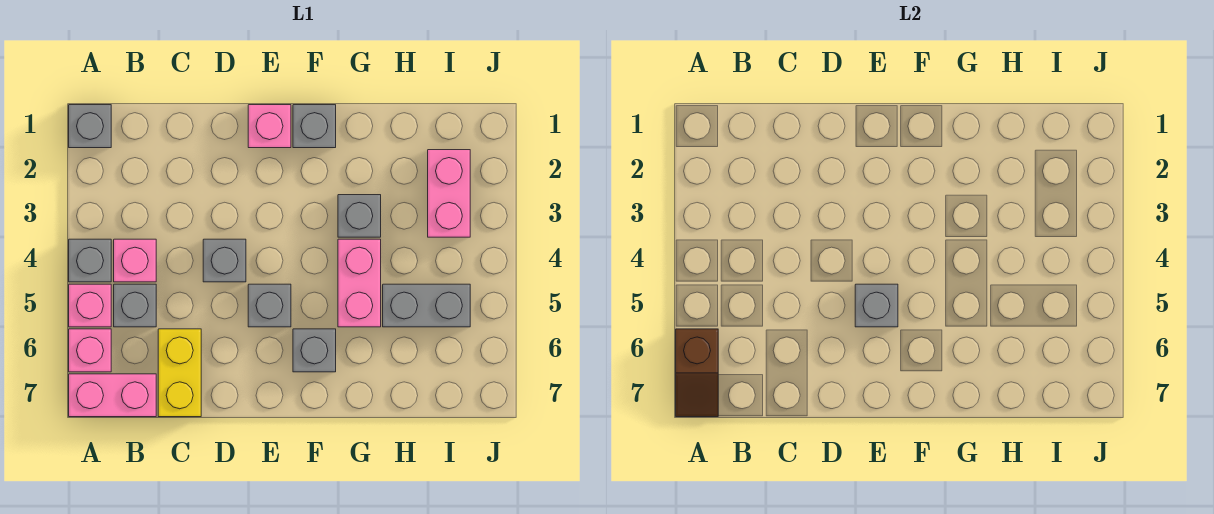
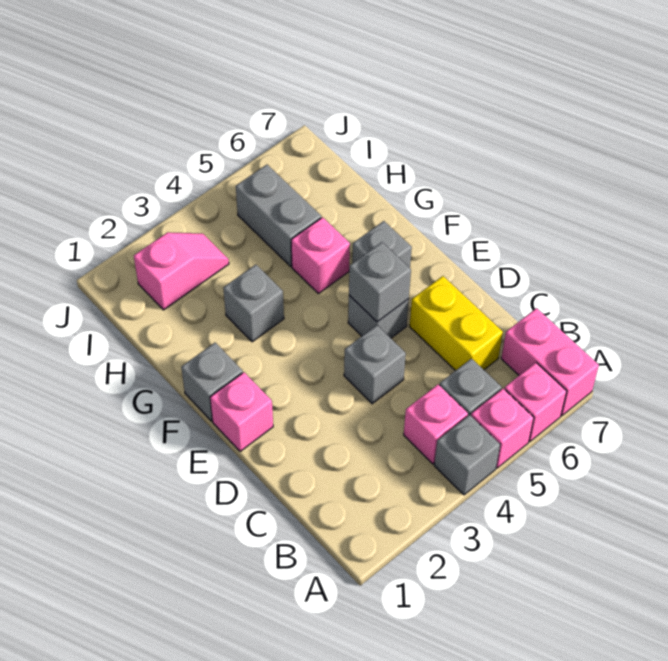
grey brick A1 level 1 -> none
brown slope A6:A7 level 2 top 6 -> none
yellow brick C6:C7 level 1 -> yellow brick C6:D6 level 1
pink brick G4:G5 level 1 -> pink brick G5 level 1
pink brick I2:I3 level 1 -> pink slope I2:I3 level 1 top 2

